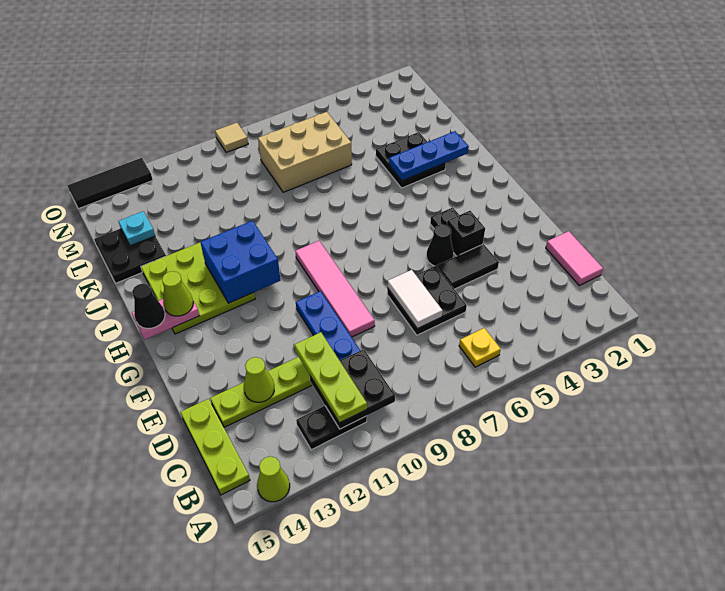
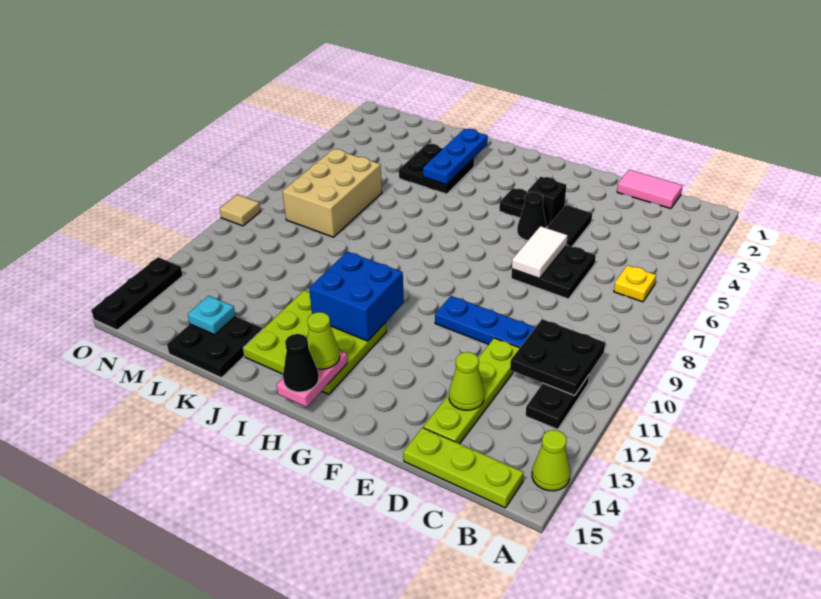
lime plate B11:D11 level 3 -> none
white tile D7:E7 level 2 -> white tile E6:E7 level 2
pink tile E9:H9 level 1 -> none
black tile O13:O15 level 1 -> black plate O13:O15 level 1

